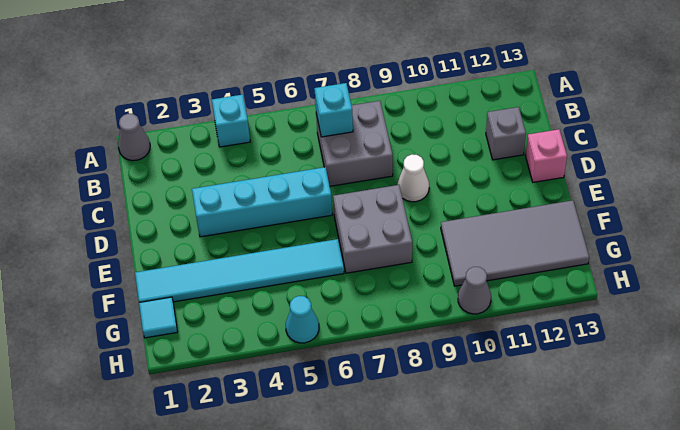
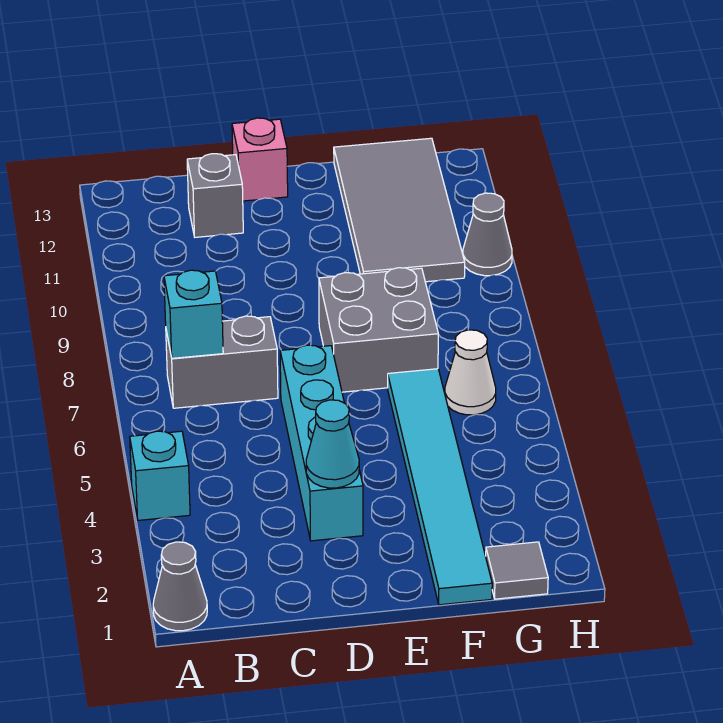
grey brick B7:C8 level 1 -> grey brick B7:C7 level 1
white cone D9 level 1 -> white cone G6 level 1
cyan tile G1 level 1 -> grey tile G1 level 1
cyan cone H5 level 1 -> cyan cone D3 level 2

